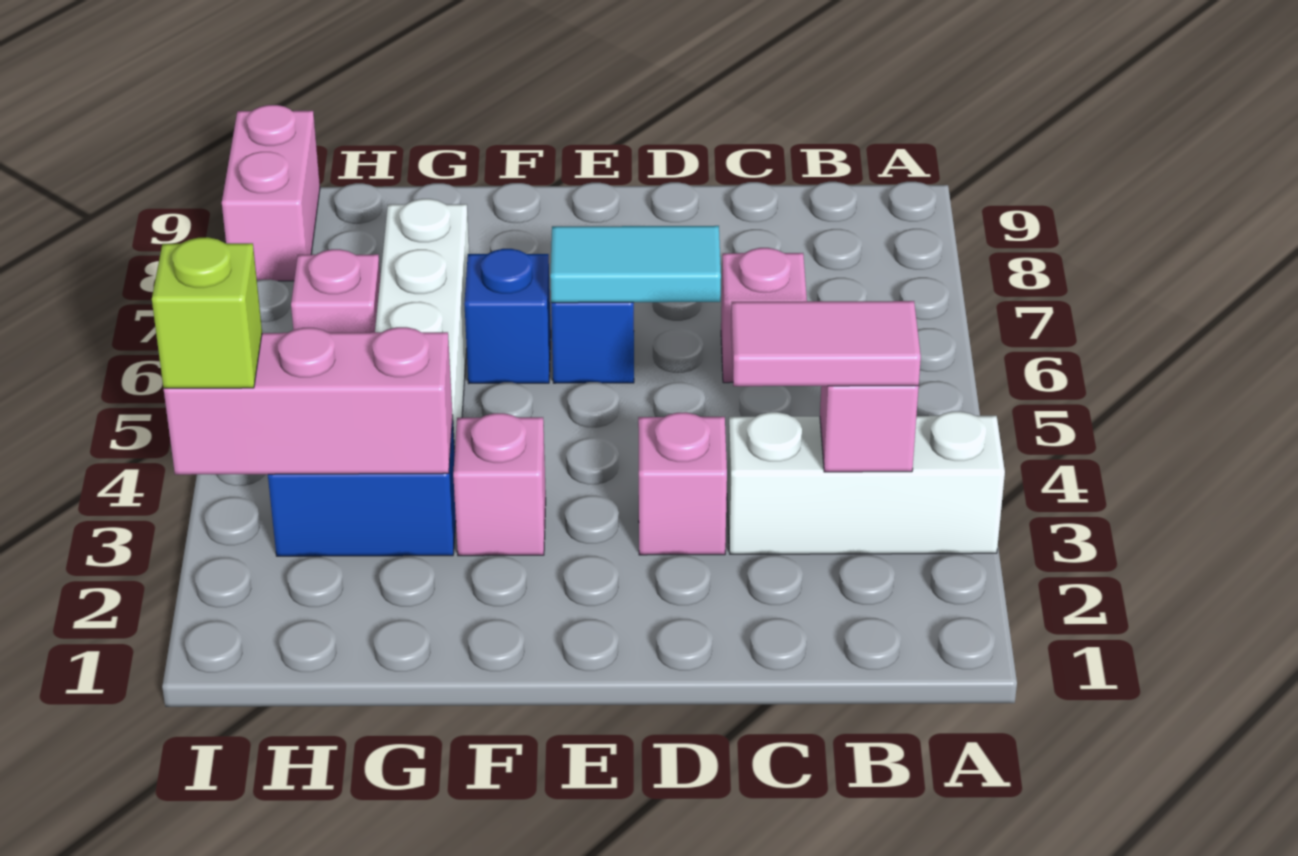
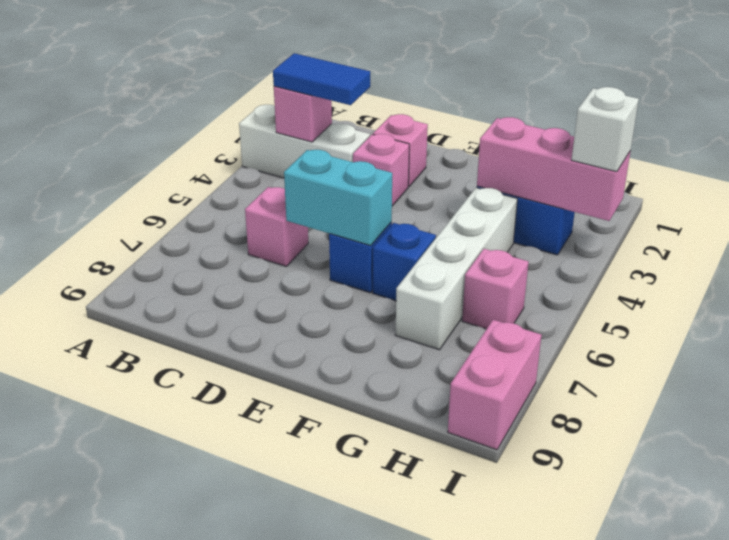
pink tile B3:C3 level 3 -> blue tile B3:C3 level 3
cyan tile D6:E6 level 2 -> cyan brick D6:E6 level 2
pink brick F3 level 1 -> pink brick D2 level 1
lime brick I3 level 3 -> white brick I3 level 3

